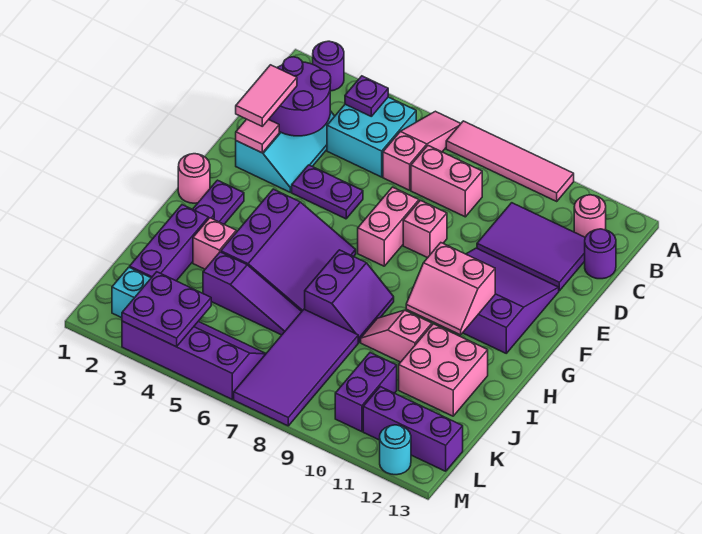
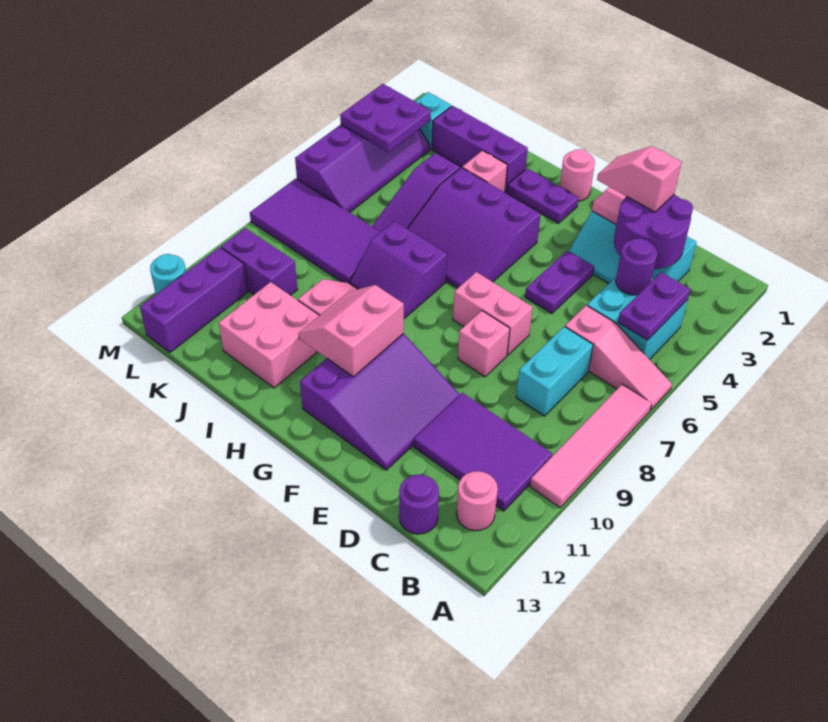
purple round brick A2 level 1 -> purple round brick C4 level 2
purple plate B4 level 2 -> purple plate B4:B5 level 2
pink brick C7:C8 level 1 -> cyan brick C7:C8 level 1
purple tile C10:D12 level 1 -> purple tile B10:D11 level 1
pink tile D2:E2 level 3 -> pink slope D2:E2 level 3 top D

